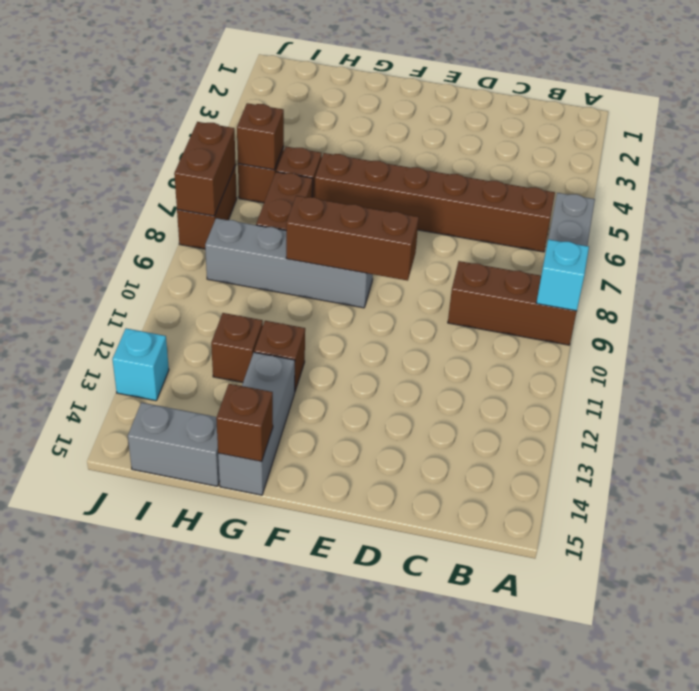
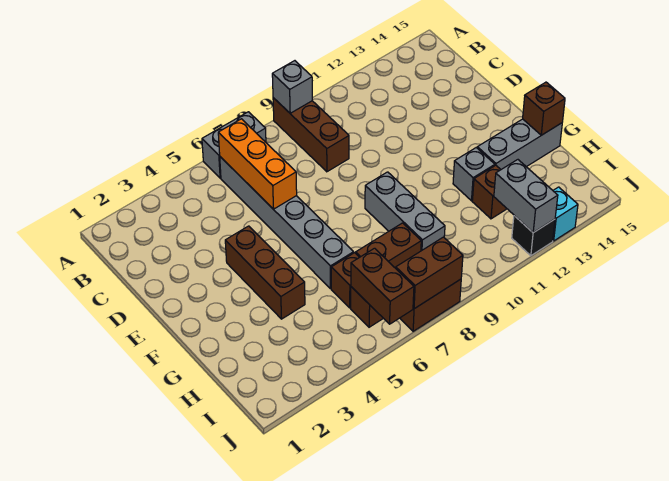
cyan brick A9 level 2 -> grey brick A9 level 2
brown brick B6:G6 level 1 -> grey brick B6:G6 level 1
none -> orange brick B6:D6 level 2
brown brick E9:G9 level 2 -> brown brick E4:G4 level 1
grey brick F9:I9 level 1 -> grey brick F9:H9 level 1
brown brick G12 level 1 -> grey brick G12 level 1
grey brick H15:I15 level 1 -> grey brick I12:J12 level 2
brown brick I6 level 2 -> brown brick I6:J6 level 2
none -> black brick J12 level 1

